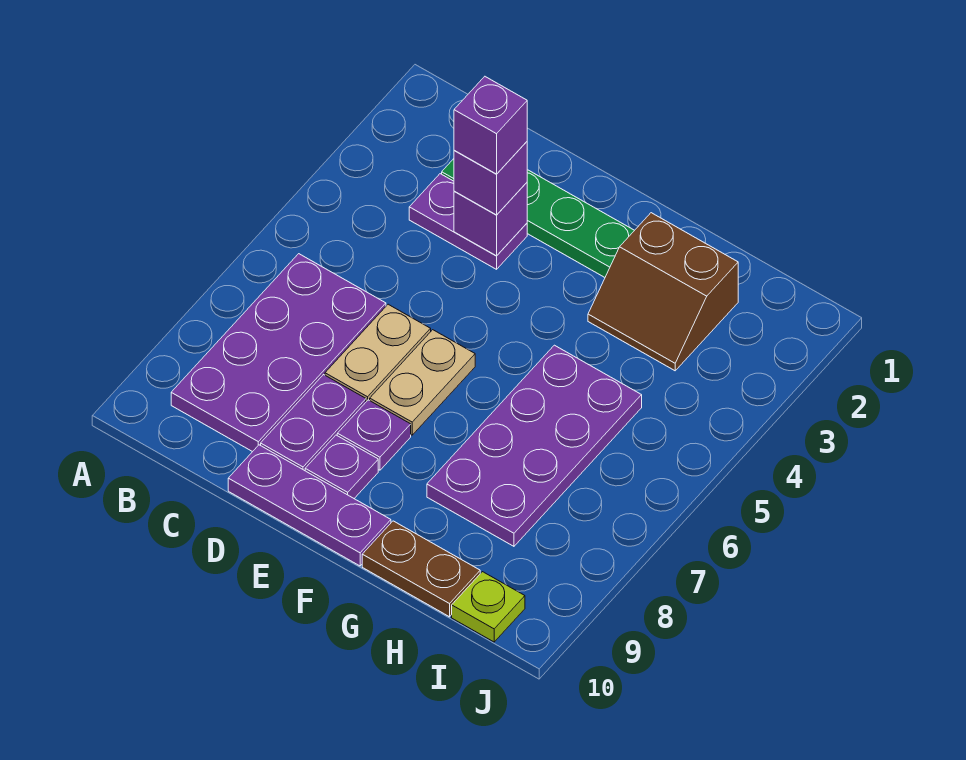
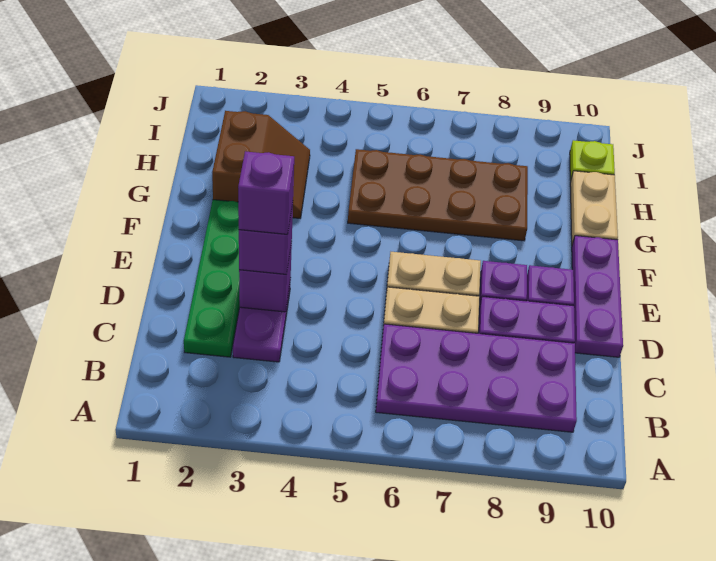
purple plate G5:H8 level 1 -> brown plate G5:H8 level 1
brown plate G10:H10 level 1 -> tan plate G10:H10 level 1

